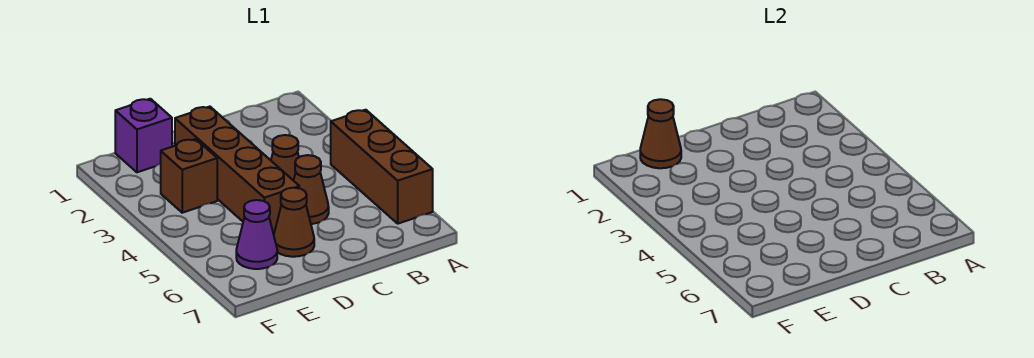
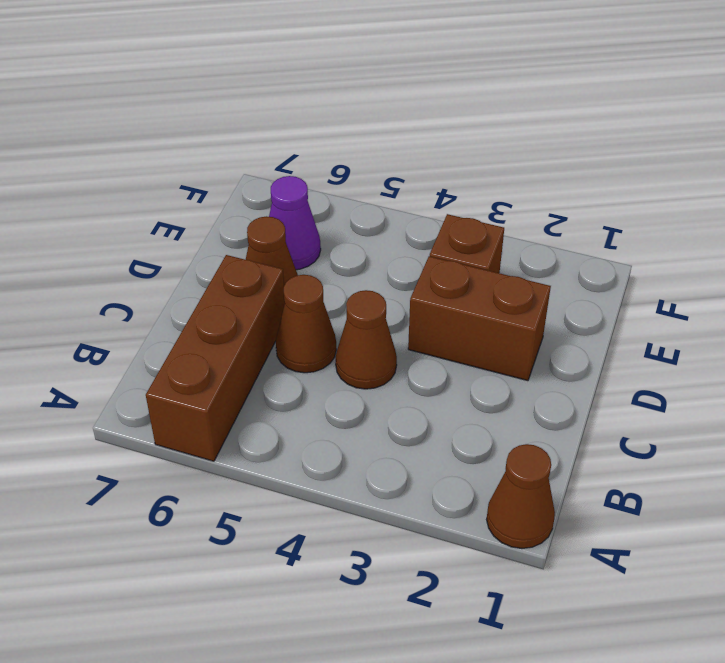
brown brick A4:A6 level 1 -> brown brick A6:C6 level 1
brown brick D2:D5 level 1 -> brown brick D2:D3 level 1
purple brick E1 level 1 -> none
brown cone E1 level 2 -> brown cone A1 level 1

